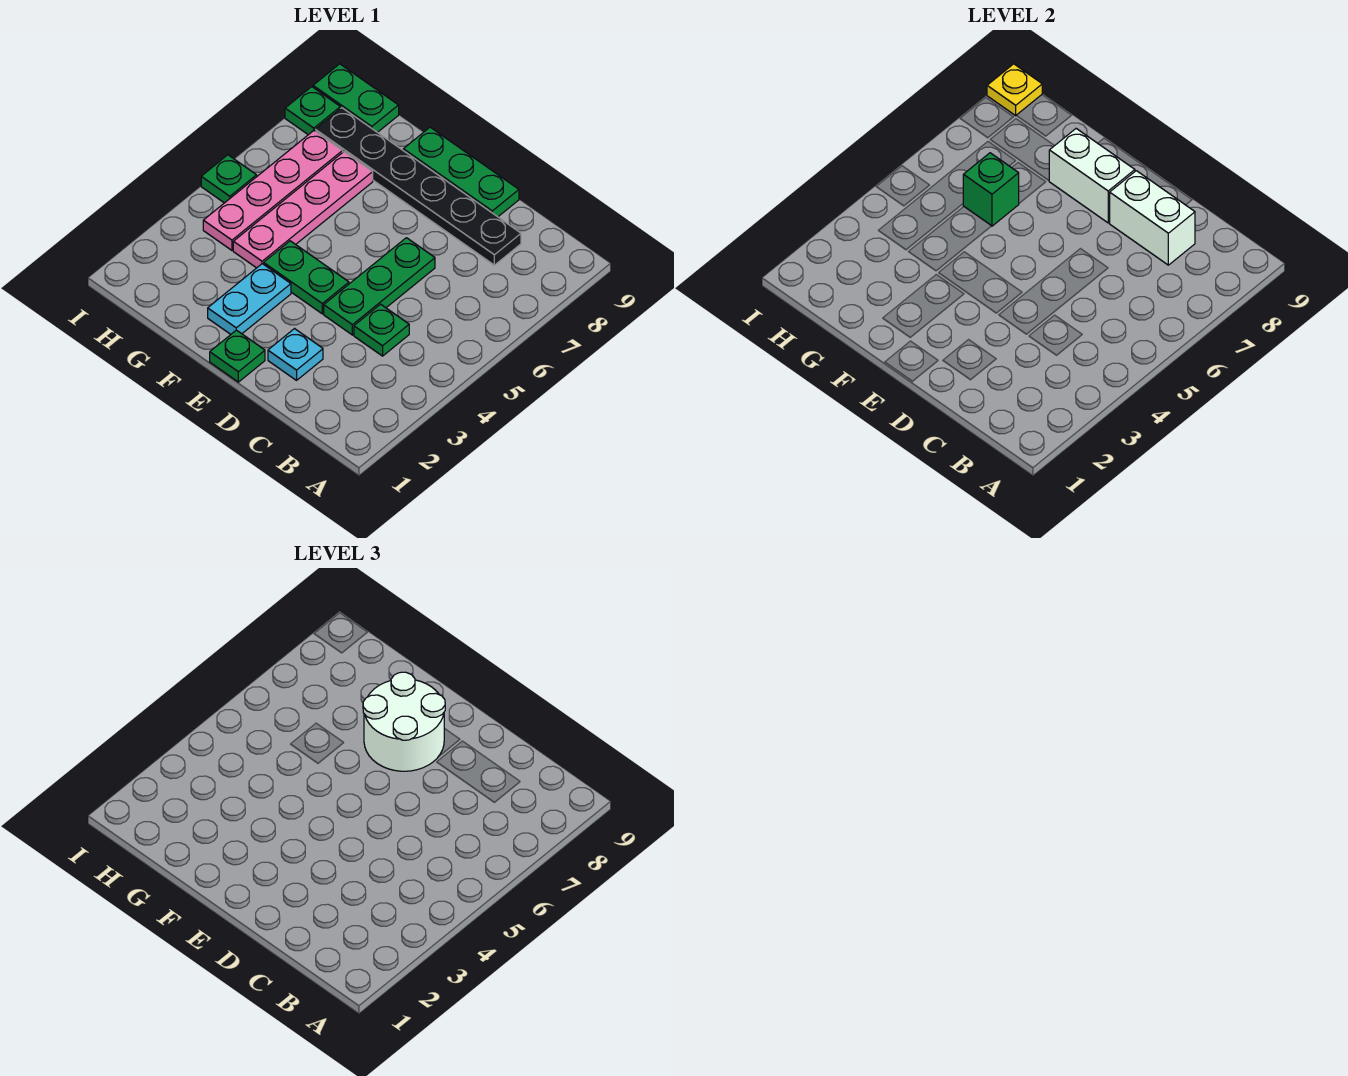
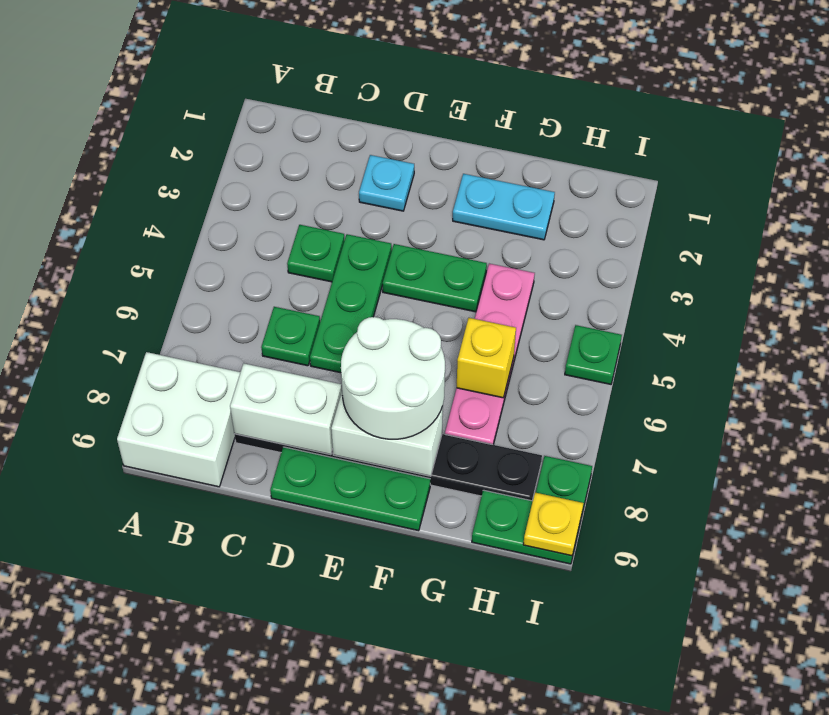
none -> white brick A8:B9 level 1
green plate E1 level 1 -> green plate C6 level 1
cyan plate F2:F3 level 1 -> cyan plate F2:G2 level 1
green brick G6 level 2 -> yellow brick G6 level 2
pink plate H4:H7 level 1 -> none

